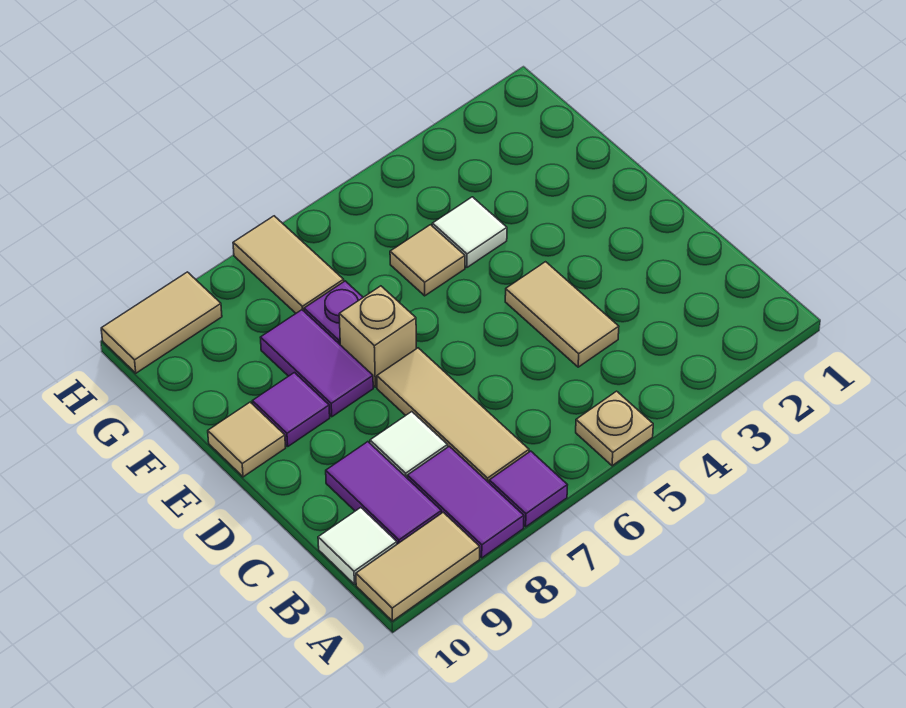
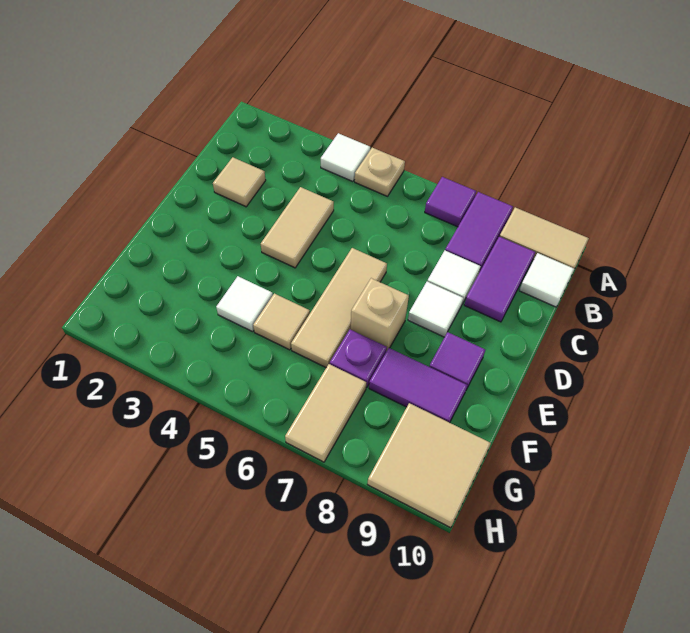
none -> white tile A4 level 1
tan tile B7:D7 level 1 -> tan tile D6:F6 level 1
none -> white tile D8 level 1
purple tile E8:F8 level 1 -> purple tile F8:F9 level 1
tan tile E10 level 1 -> tan tile C2 level 1
tan tile H9:H10 level 1 -> tan tile G9:H10 level 1

